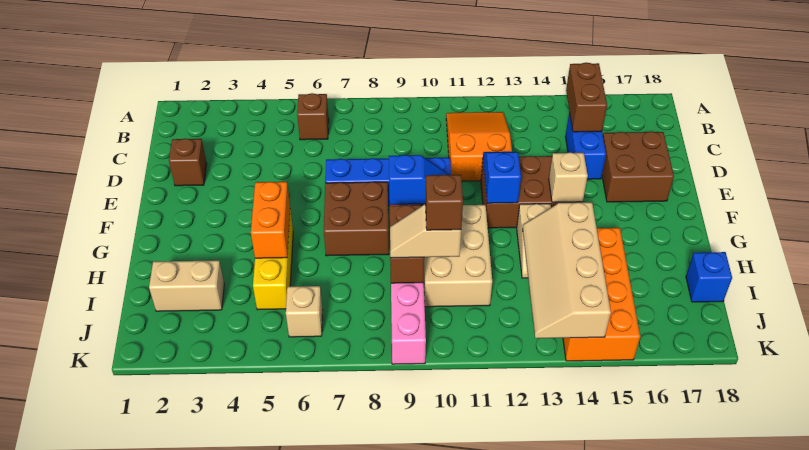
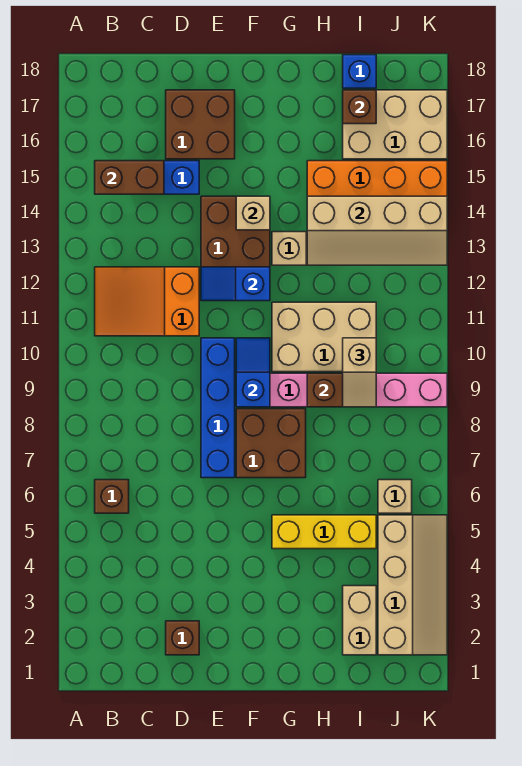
orange brick G5:H5 level 2 -> none
brown brick I10 level 4 -> brown brick I17 level 2
none -> tan brick I16:K17 level 1
none -> tan slope J2:K5 level 1 top J

